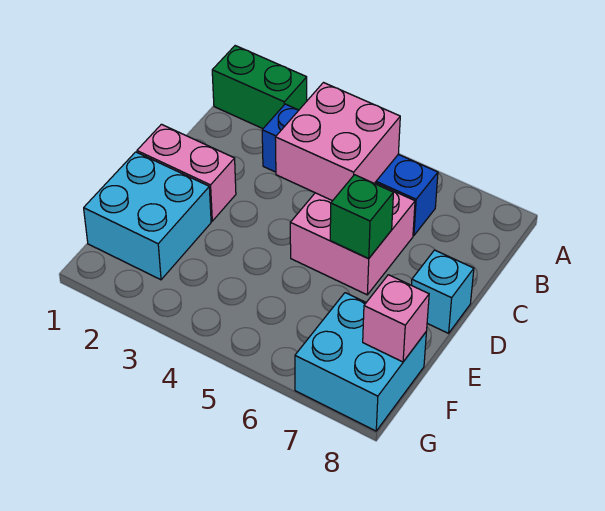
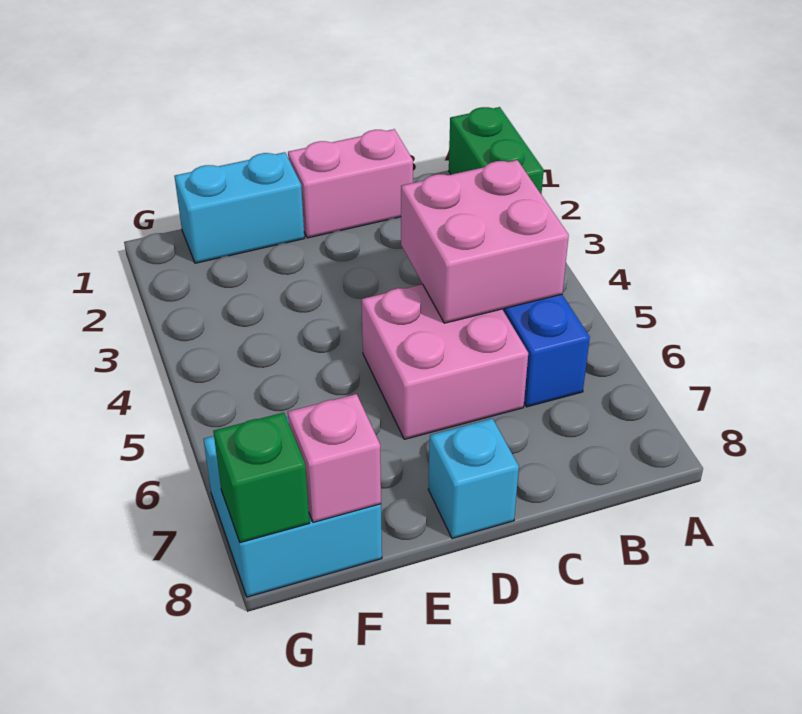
pink brick D1:D2 level 1 -> pink brick C1:D1 level 1
green brick D6 level 2 -> green brick G8 level 2
cyan brick E1:F2 level 1 -> cyan brick E1:F1 level 1

